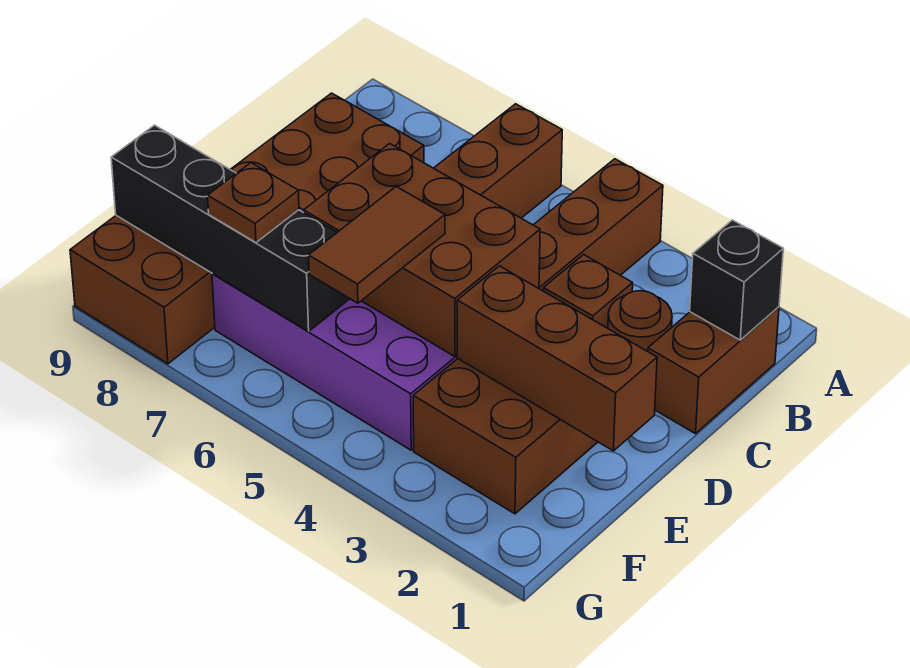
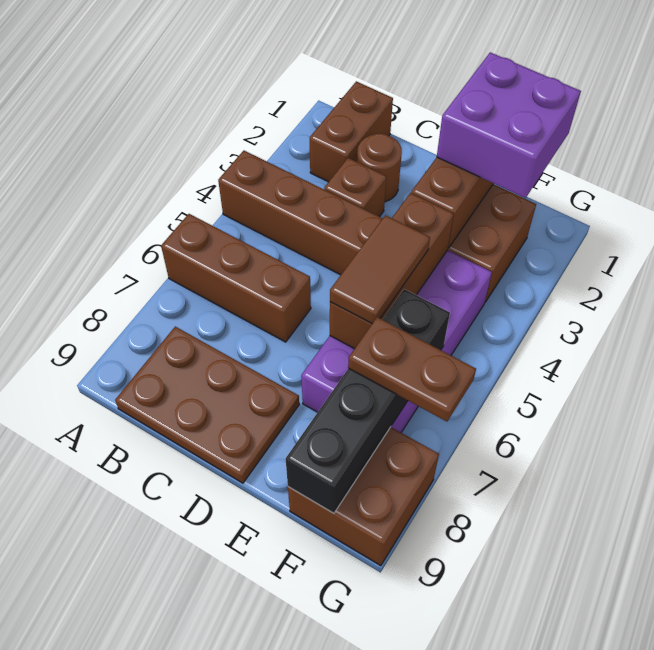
brown brick B1:C1 level 1 -> brown brick B1:B2 level 1
black brick B1 level 2 -> none
brown brick D4:E6 level 2 -> brown brick E4:E6 level 2
none -> purple brick E1:F2 level 3
brown tile E5:F5 level 3 -> brown tile E5:E6 level 3
brown plate F7 level 3 -> brown plate F7:G7 level 3

